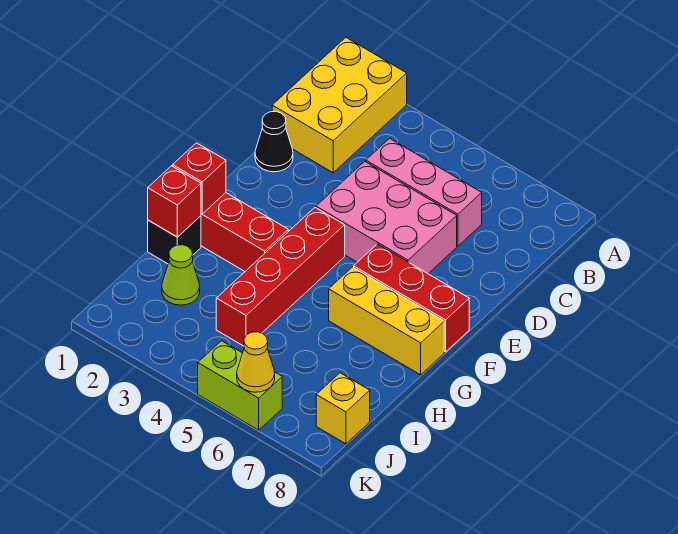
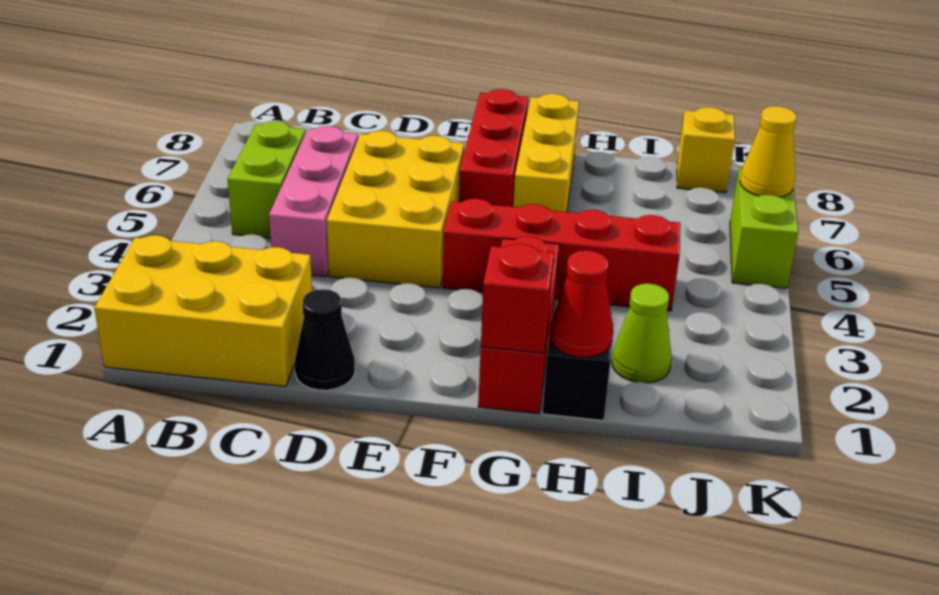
none -> lime brick B5:B6 level 1
pink brick D4:E6 level 1 -> yellow brick D4:E6 level 1
red brick H1 level 2 -> red cone H1 level 2

